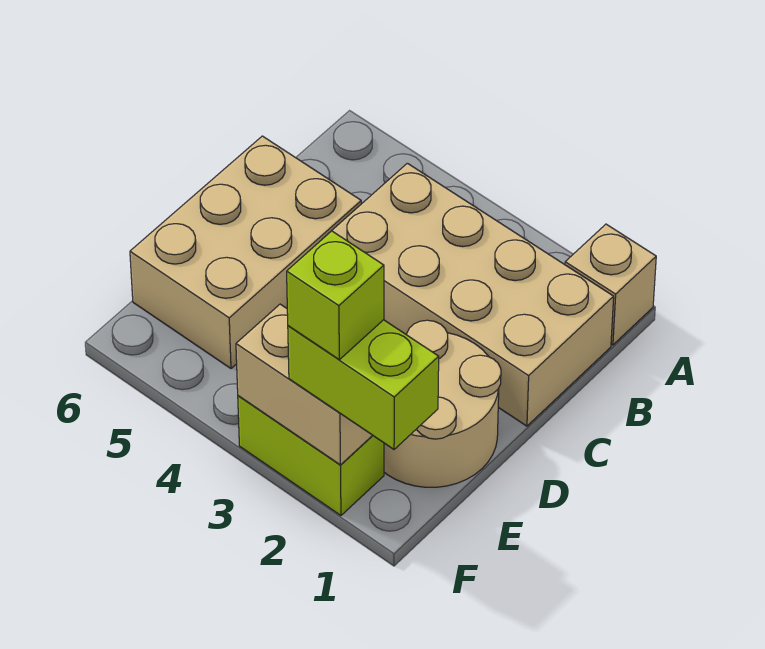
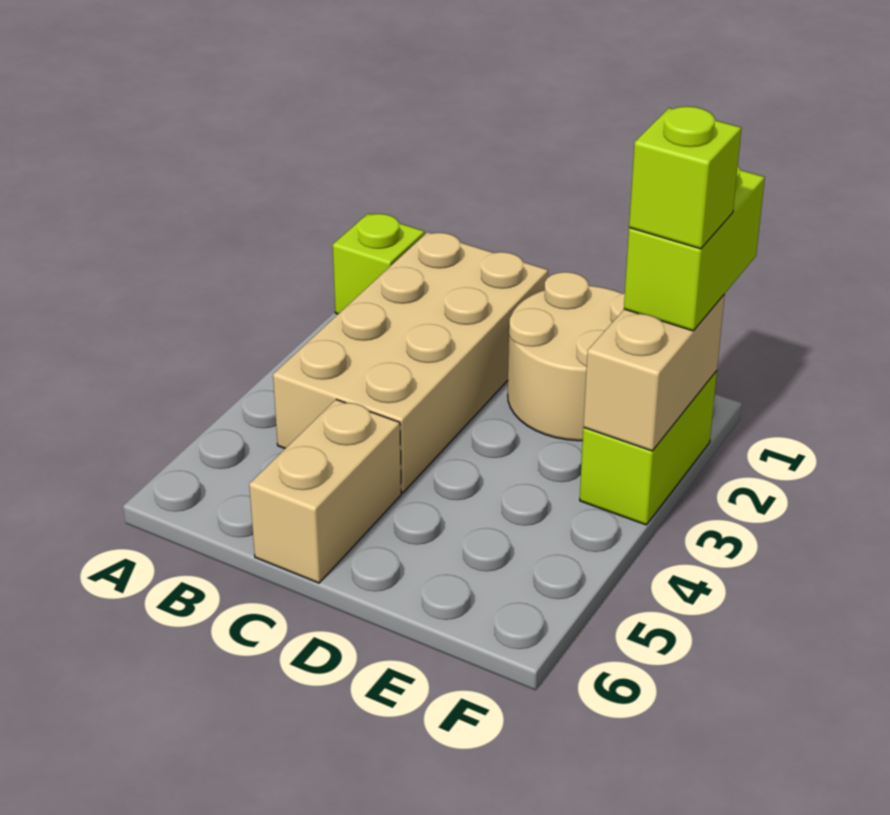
tan brick A1 level 1 -> lime brick A1 level 1
tan brick C5:E6 level 1 -> tan brick C5:C6 level 1

